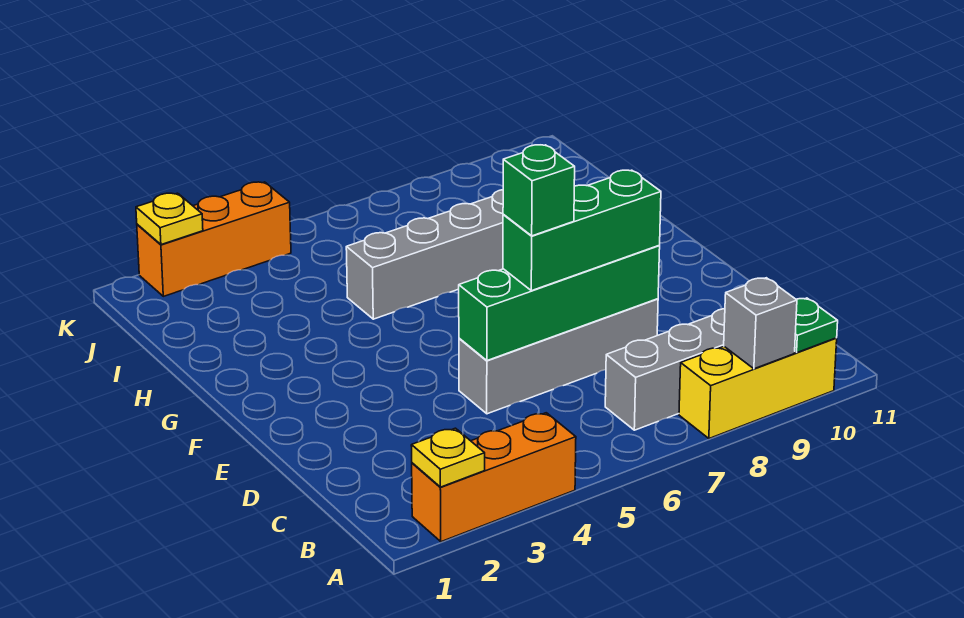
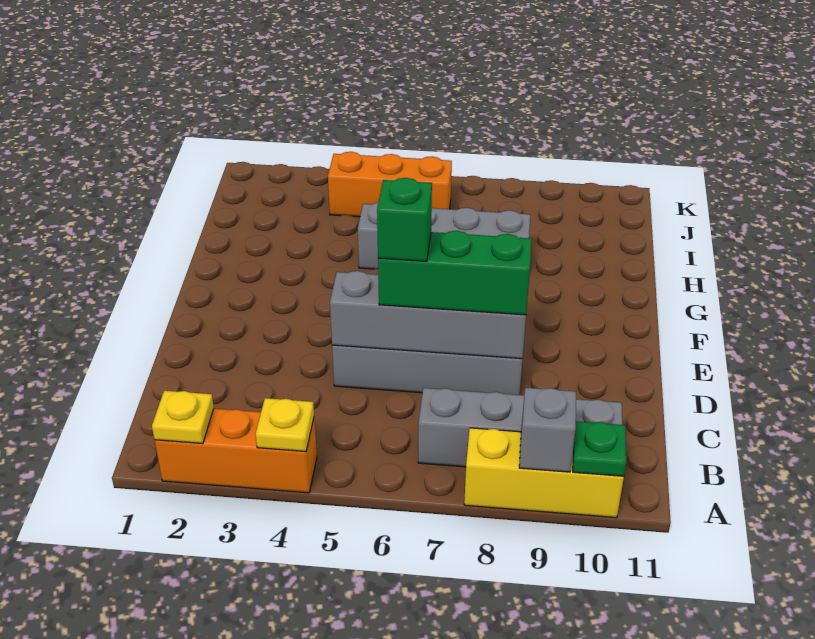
green brick D5:D8 level 2 -> grey brick D5:D8 level 2
orange brick K2:K4 level 1 -> orange brick J4:J6 level 1
yellow plate K2 level 2 -> yellow plate A4 level 2

